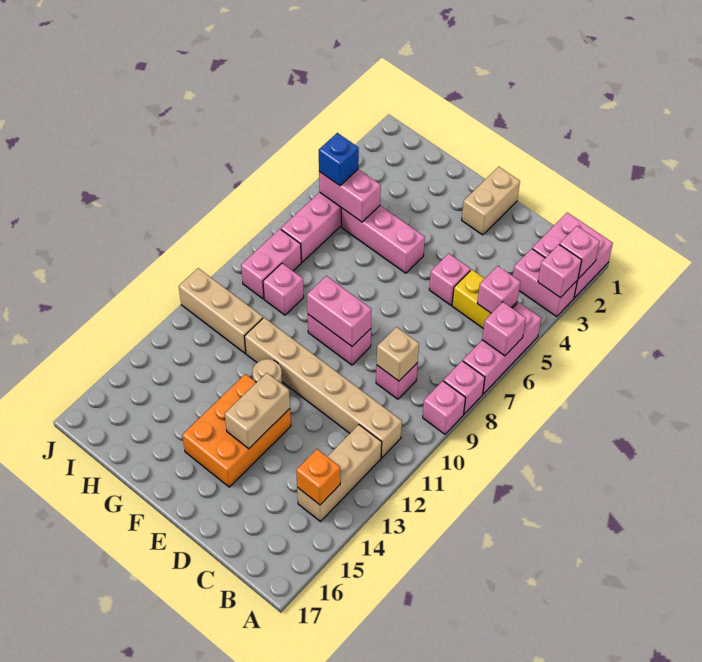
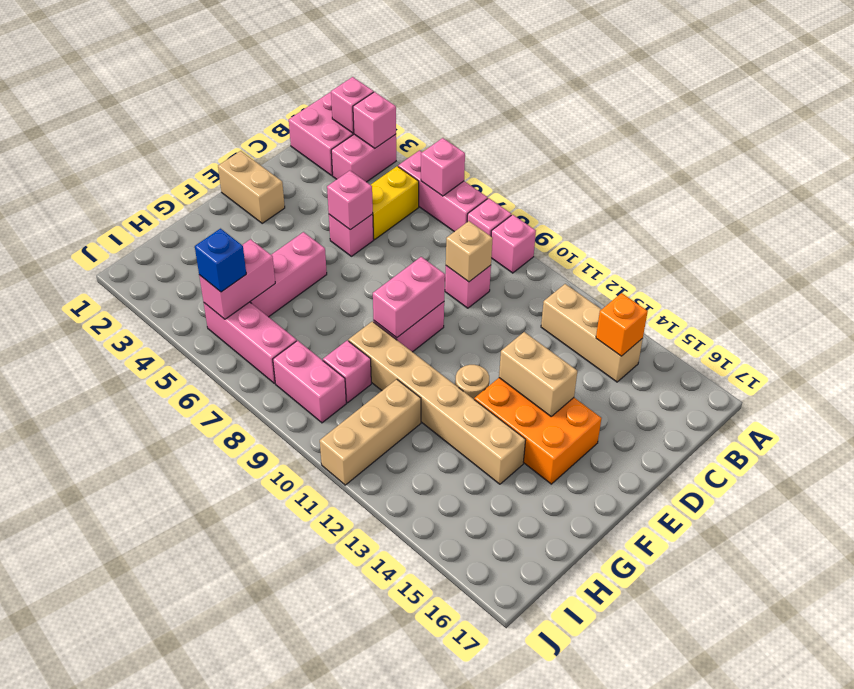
pink brick B5 level 2 -> pink brick D5 level 2
tan brick B11:G11 level 1 -> tan brick G9:G14 level 1

